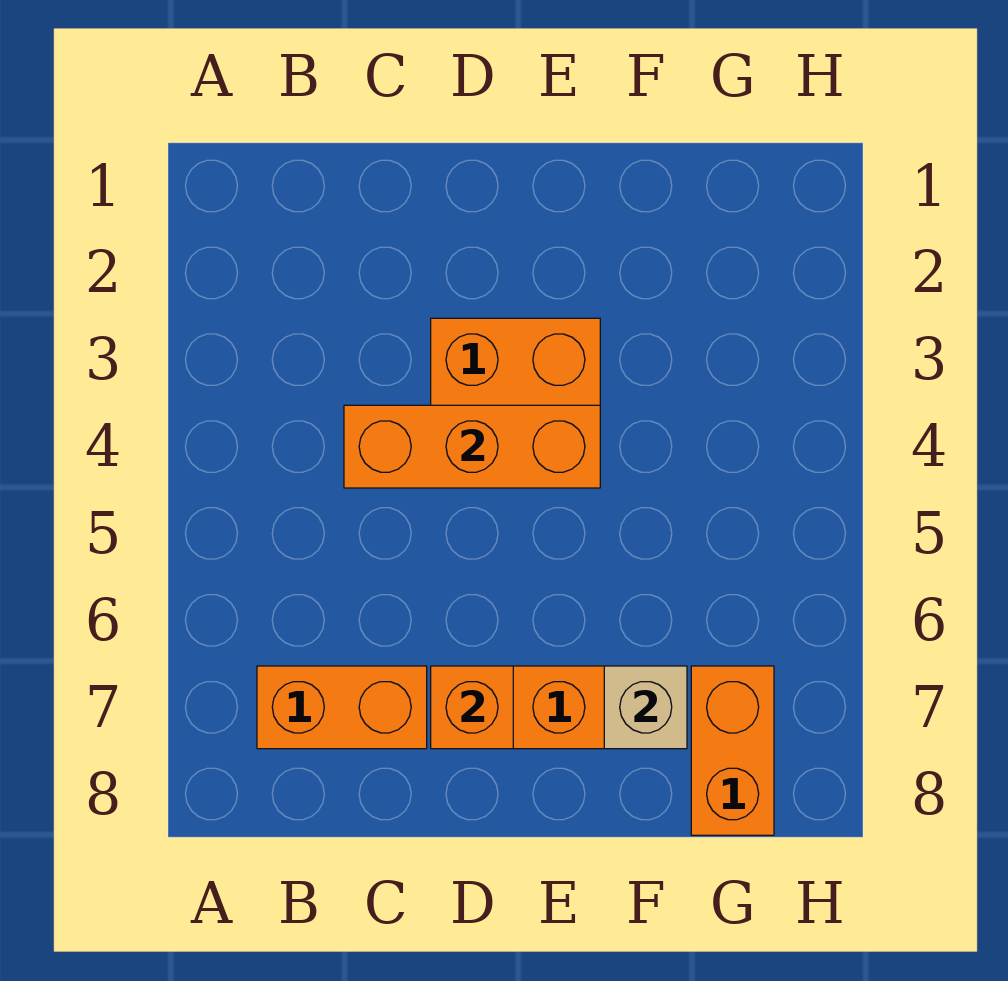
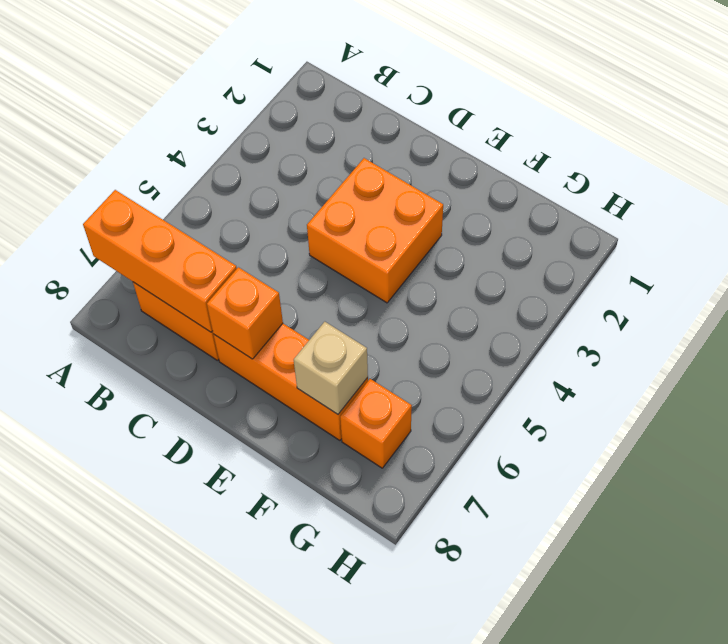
orange brick C4:E4 level 2 -> orange brick A7:C7 level 2
orange brick G7:G8 level 1 -> orange brick G7 level 1

